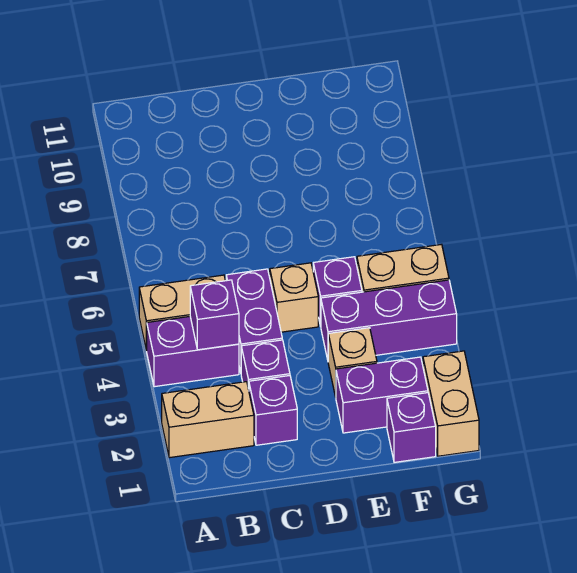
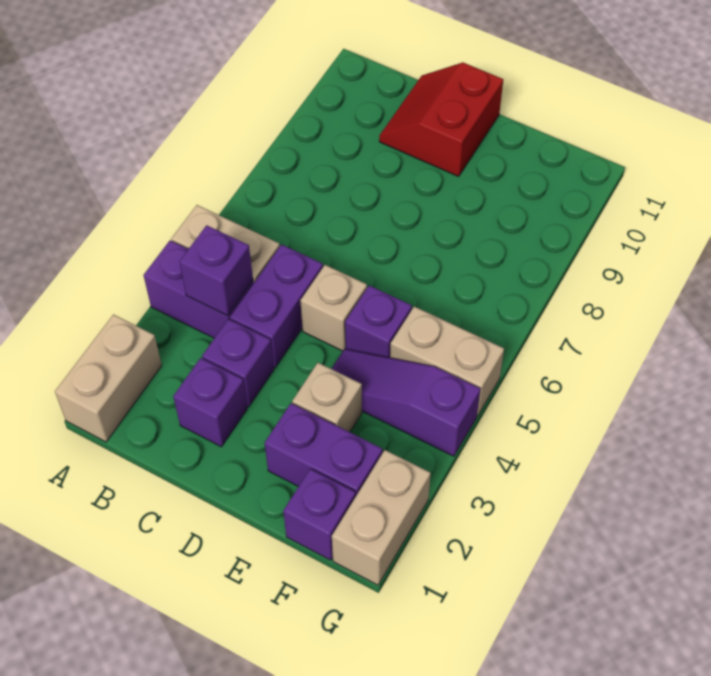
tan brick A2:B2 level 1 -> tan brick A1:A2 level 1
none -> red slope C10:D11 level 1 top D
purple brick E4:G4 level 1 -> purple slope E4:G4 level 1 top G

